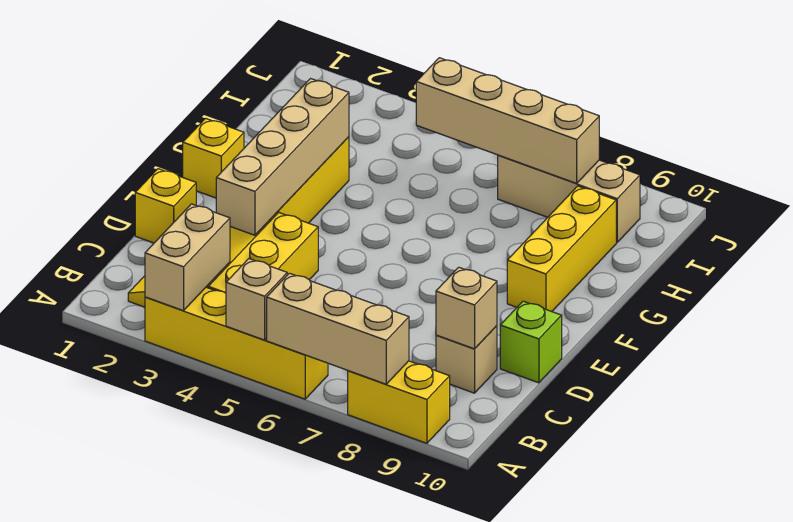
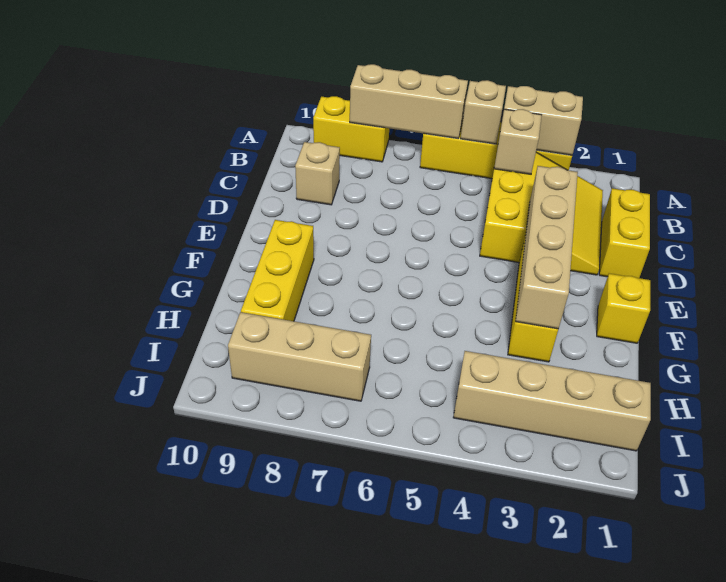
tan brick A3:B3 level 2 -> tan brick A3:A4 level 2
tan brick C9 level 2 -> tan brick B4 level 2
yellow brick D1 level 1 -> yellow brick C1:D1 level 1
lime brick D10 level 1 -> none
tan brick I5:I8 level 2 -> tan brick I1:I4 level 1

